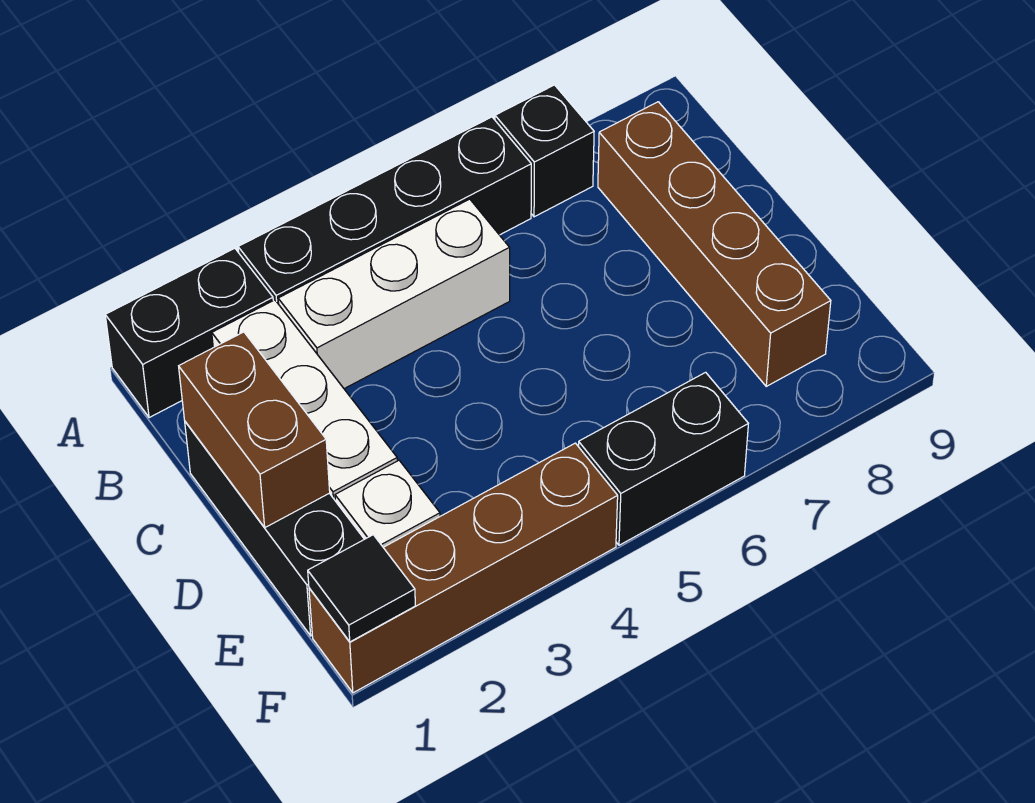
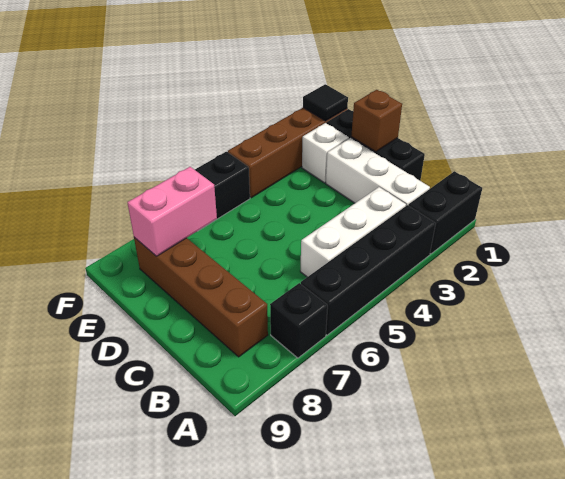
brown brick C1:D1 level 2 -> brown brick D1 level 2
none -> pink brick E7:E8 level 2

